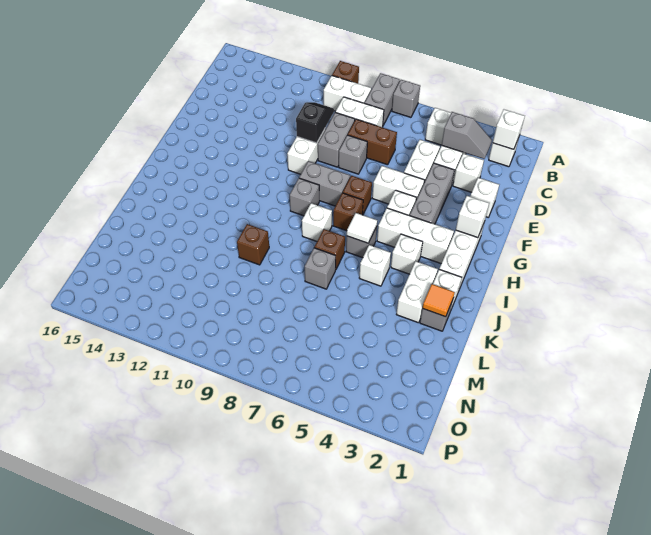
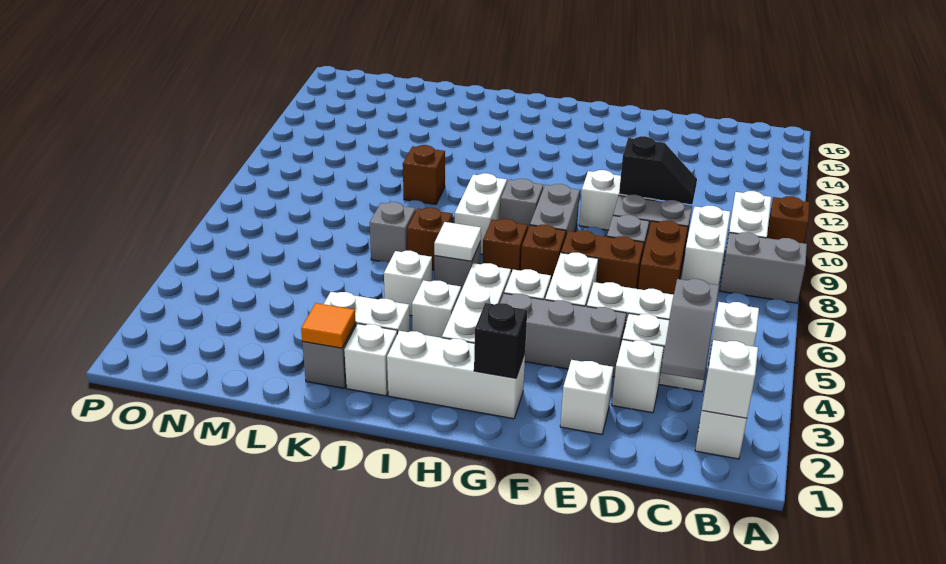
grey brick A7 level 1 -> none
none -> brown brick E7:F7 level 1
white brick G2 level 2 -> black brick G2 level 2
white brick I8 level 1 -> white brick I8:I9 level 1

